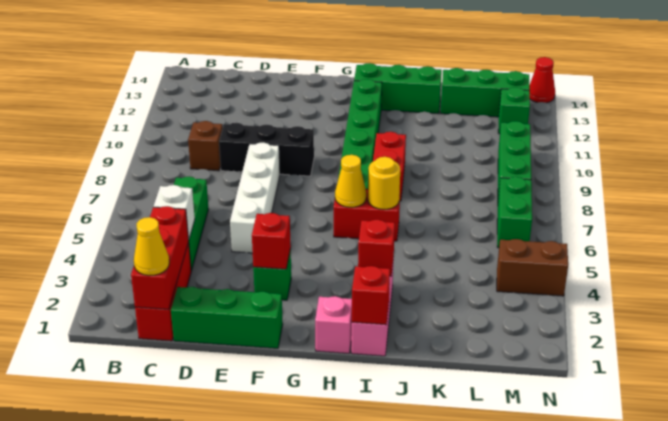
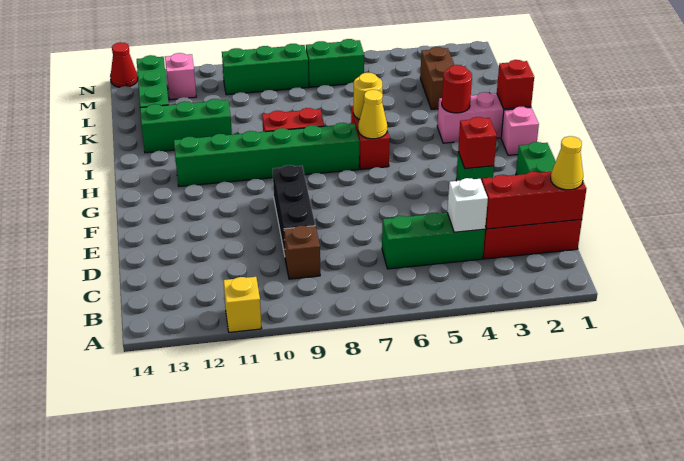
none -> yellow brick A11 level 1
white brick E5:E8 level 1 -> none
green brick H13:J13 level 1 -> green brick J11:J13 level 1
red brick I3 level 2 -> red round brick I3 level 2
brown brick M4:N4 level 1 -> brown brick K3:L3 level 1
green brick M12 level 1 -> pink brick M12 level 1

